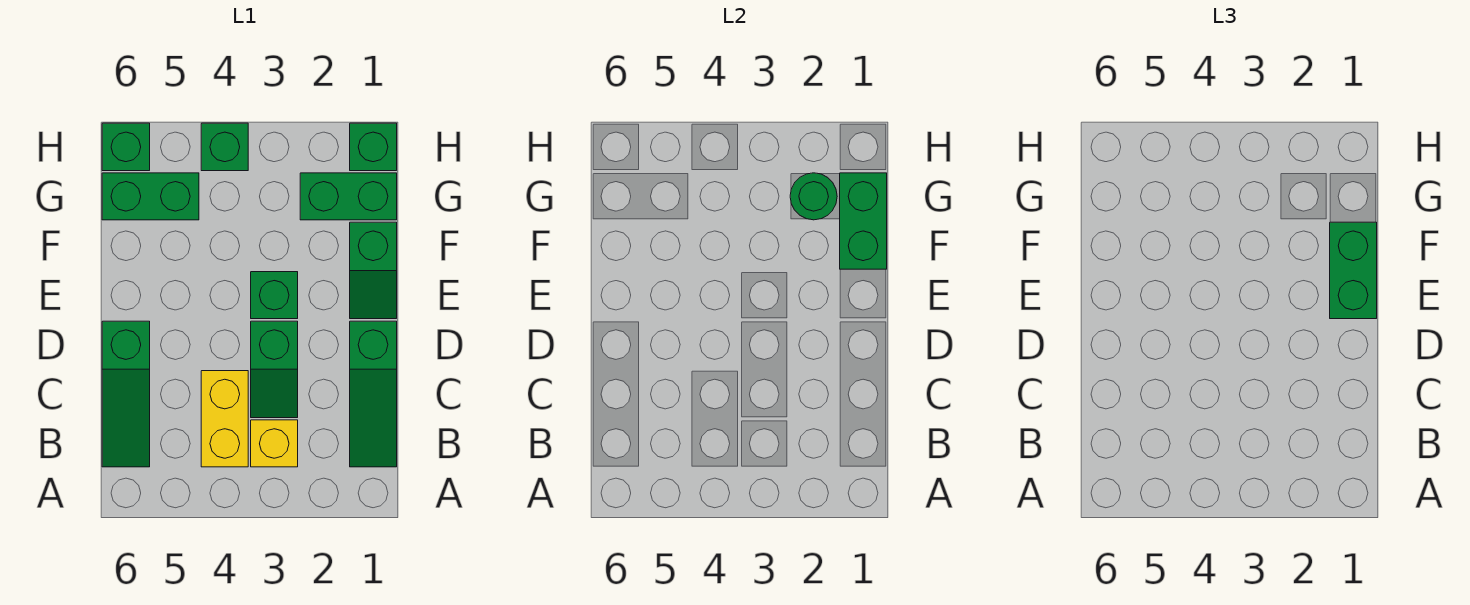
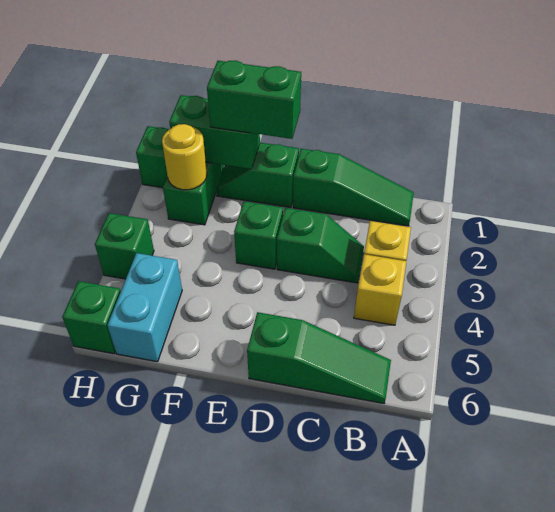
yellow brick B4:C4 level 1 -> yellow brick B4 level 1
green slope E1:F1 level 1 top F -> green slope E1:F1 level 1 top E
green round brick G2 level 2 -> yellow round brick G2 level 2
green brick G5:G6 level 1 -> cyan brick G5:G6 level 1

